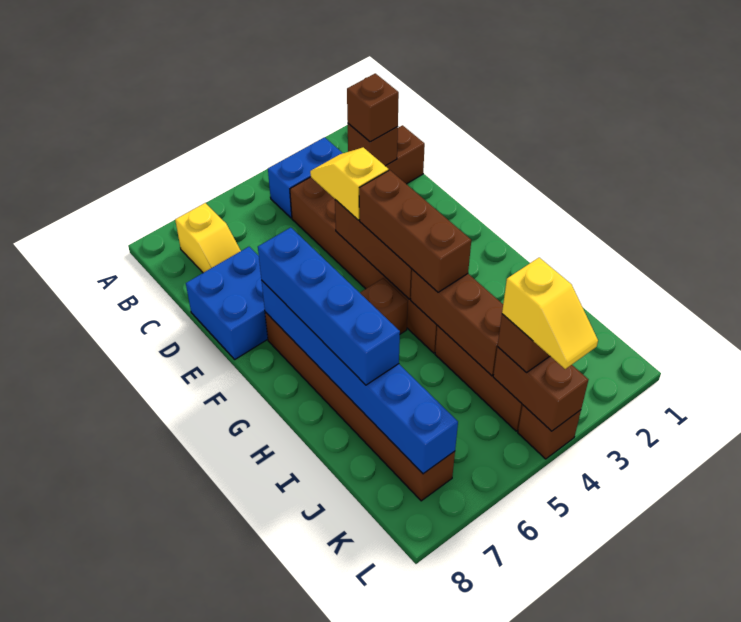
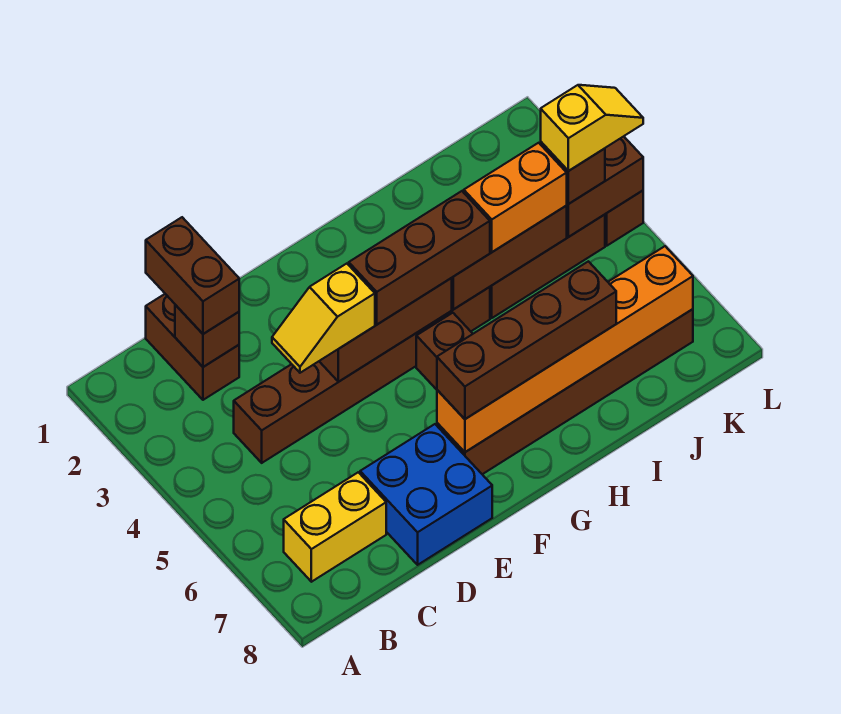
blue brick B3:B4 level 1 -> none
yellow slope B7:C7 level 1 top B -> yellow brick B7:C7 level 1
brown brick C2 level 3 -> brown brick C1:C2 level 3
blue brick F7:K7 level 2 -> orange brick F7:K7 level 2
blue brick F7:I7 level 3 -> brown brick F7:I7 level 3
none -> orange brick I4:J4 level 3

